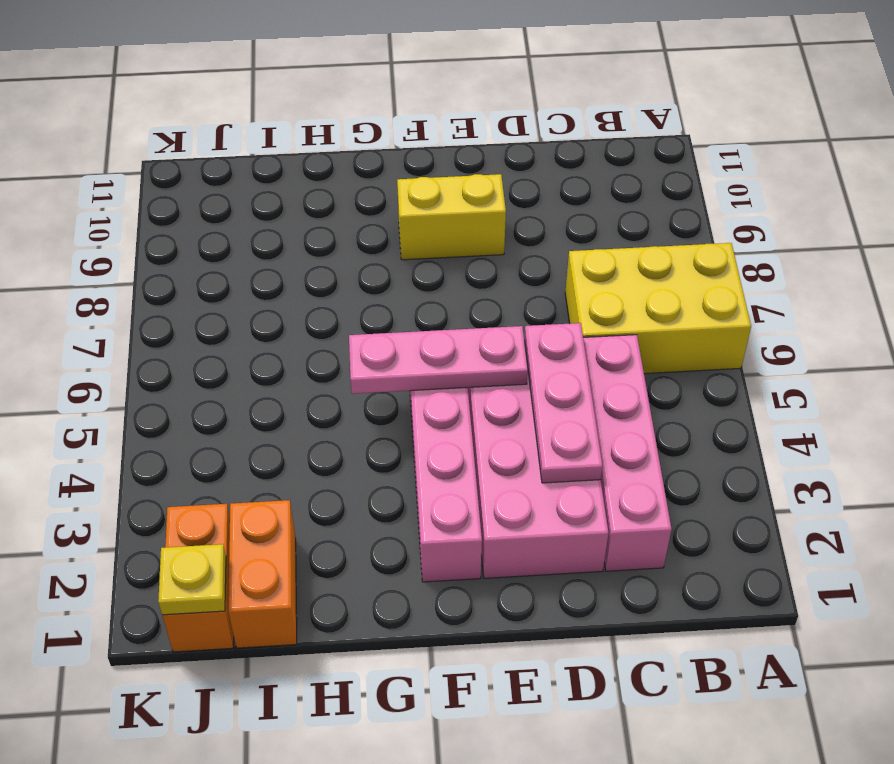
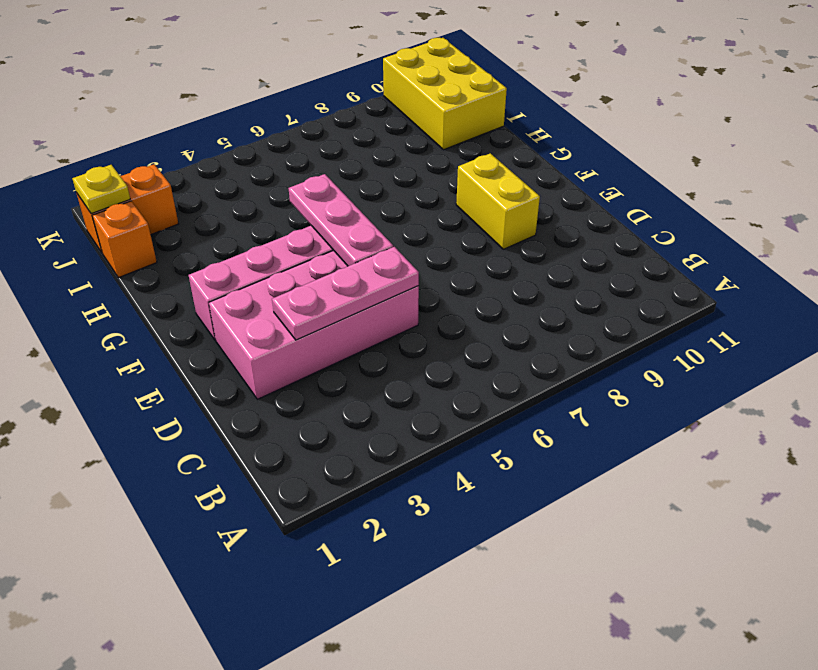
yellow brick A6:C7 level 1 -> yellow brick I10:K11 level 1
pink brick C2:C5 level 1 -> none
orange brick I1:I2 level 1 -> orange brick I1 level 1

